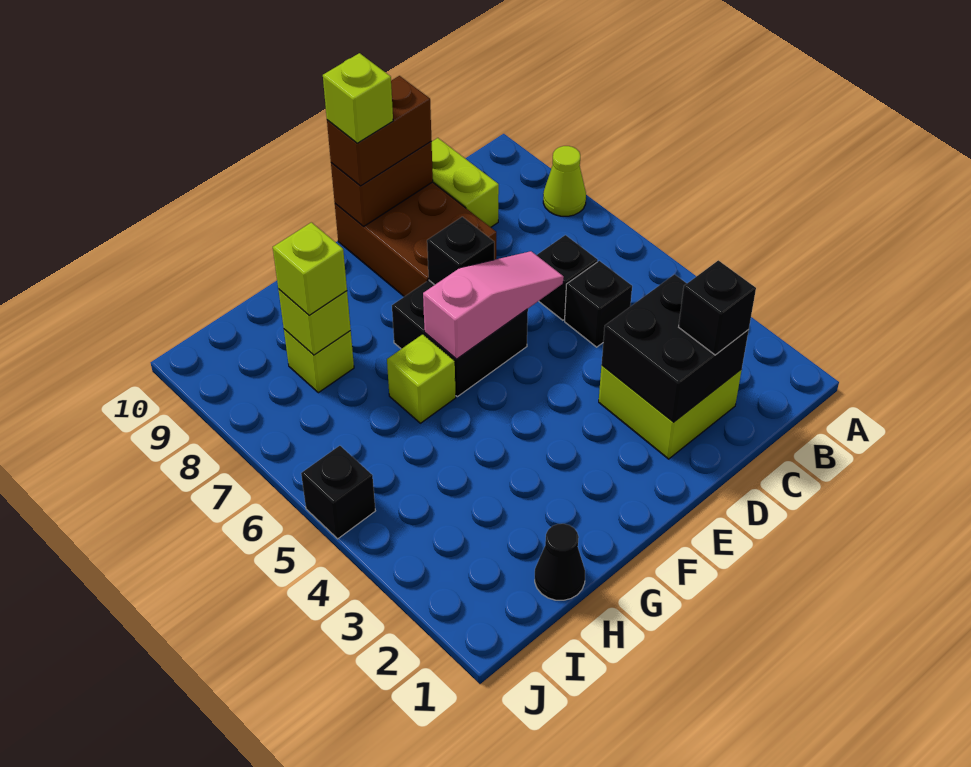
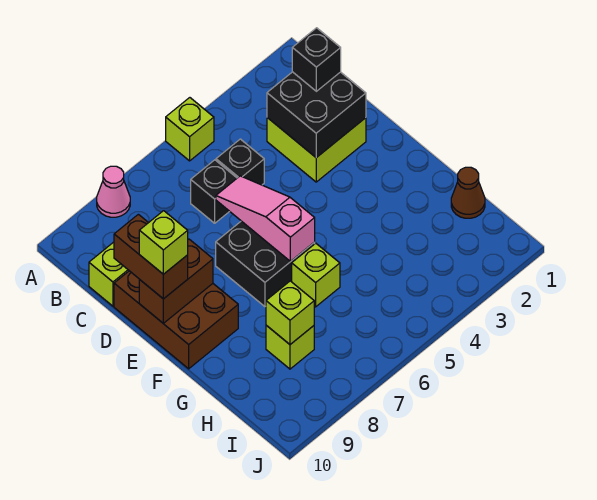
lime cone A8 level 1 -> pink cone A8 level 1
brown brick D8:E10 level 1 -> brown brick D9:F10 level 1
brown brick D10:E10 level 2 -> brown brick E9:E10 level 2
black brick E7 level 2 -> none
black cone H1 level 1 -> brown cone H1 level 1
lime brick H8 level 3 -> lime brick A5 level 1
black brick J5 level 1 -> none

